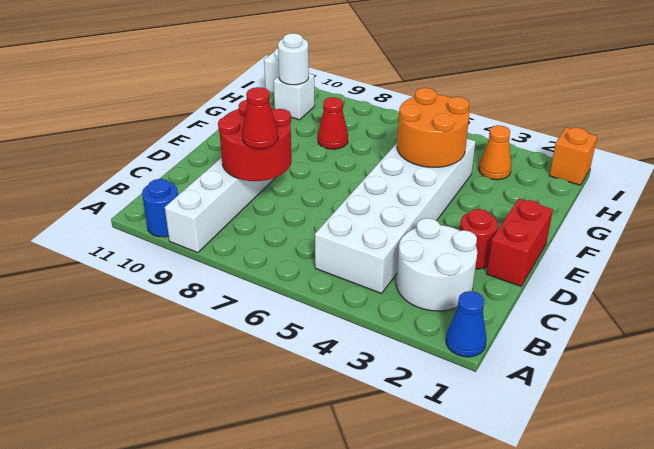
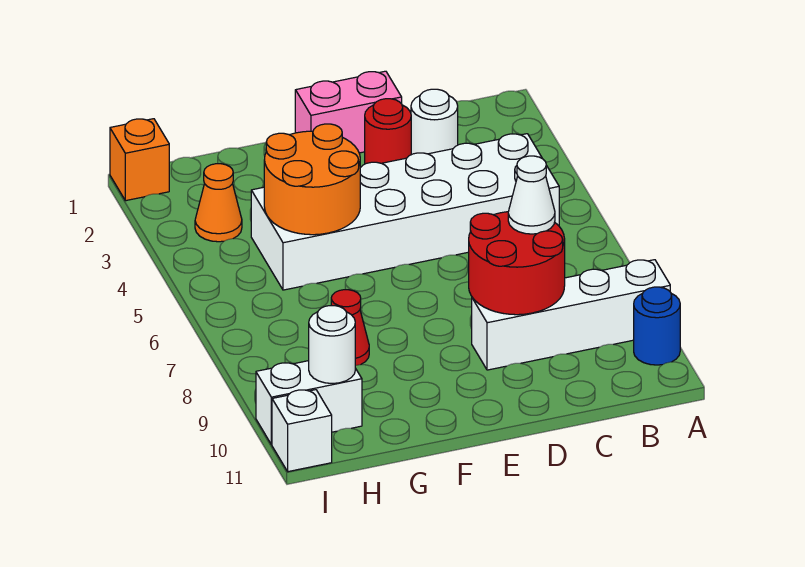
blue cone A1 level 1 -> none
white round brick B2:C3 level 1 -> white round brick C2 level 1
red cone C8 level 3 -> white cone C8 level 3
red brick D1:E1 level 1 -> pink brick D1:E1 level 1
white brick H10 level 1 -> white brick H10:I10 level 1

